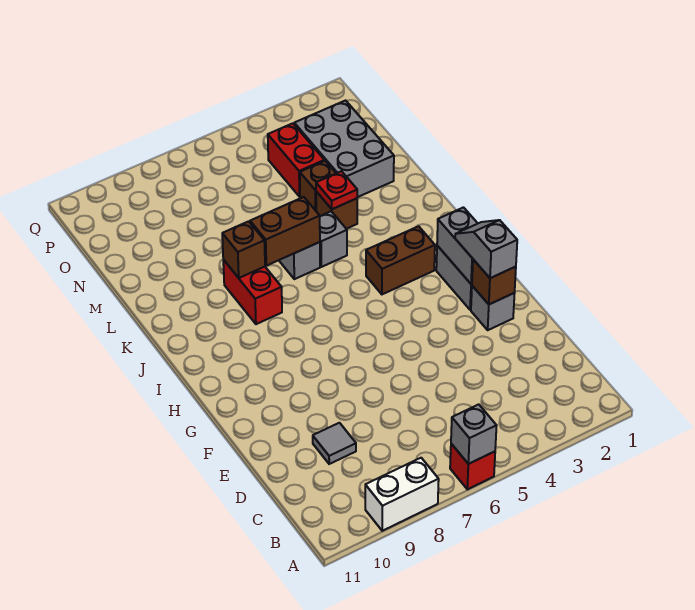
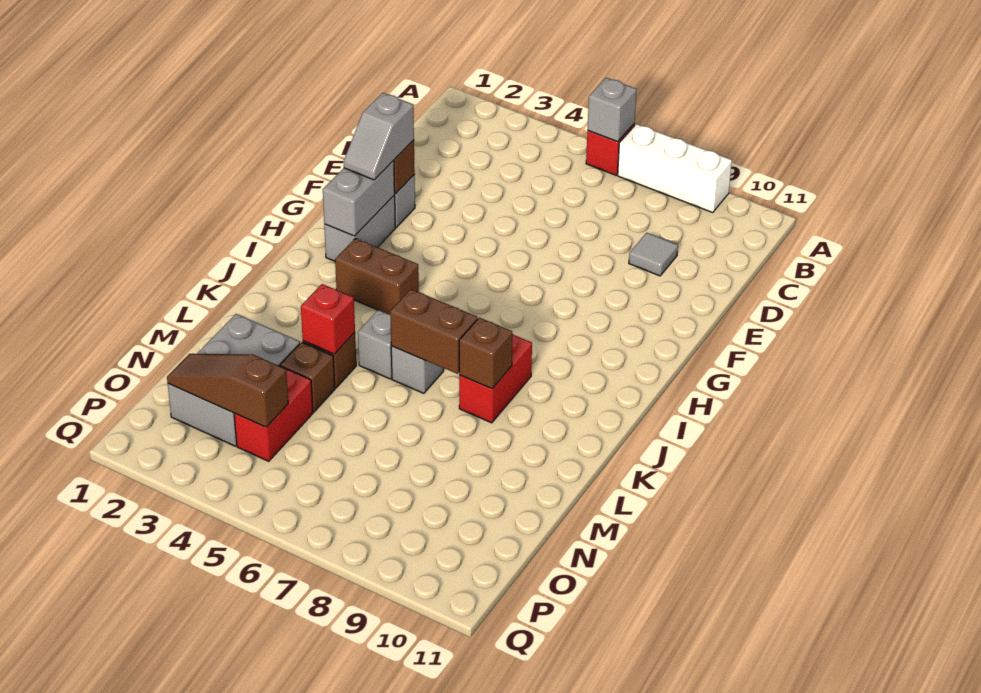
white brick A8:A9 level 1 -> white brick A7:A9 level 1
red plate L4 level 2 -> red brick L4 level 2
none -> brown slope O2:O4 level 2 top 4

